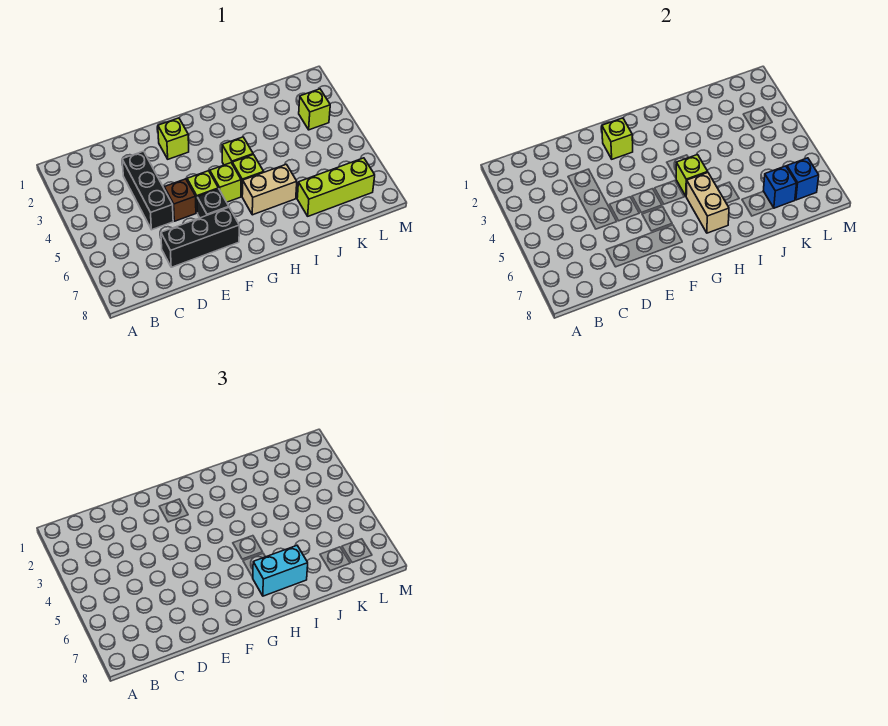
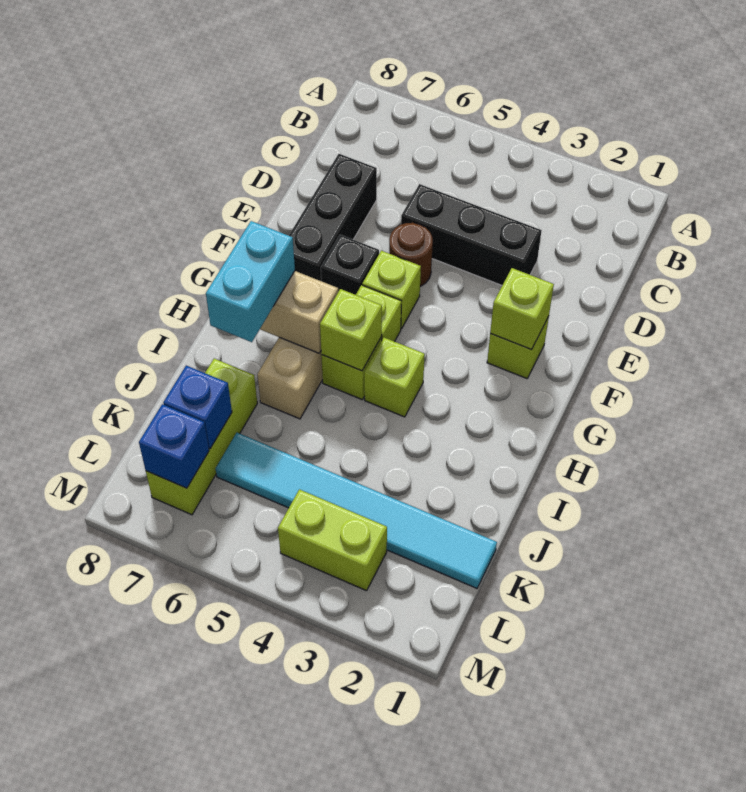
brown brick E5 level 1 -> brown round brick E5 level 1
none -> cyan tile K1:K6 level 1
lime brick L3 level 1 -> lime brick L3:L4 level 1

